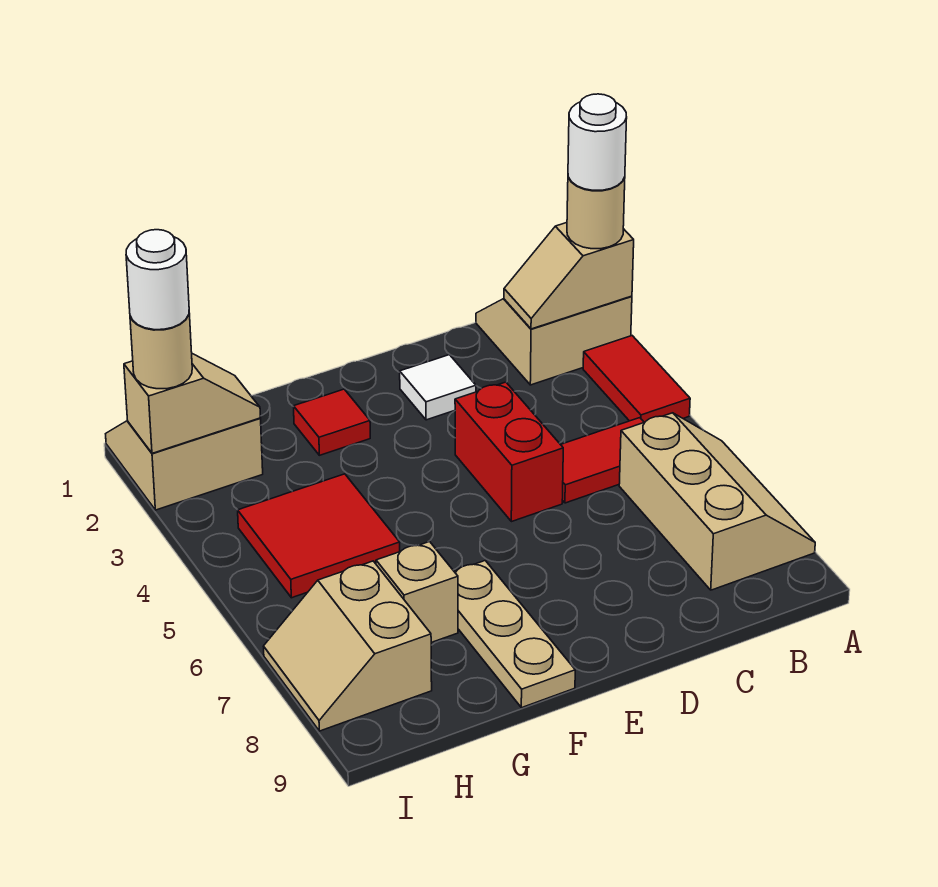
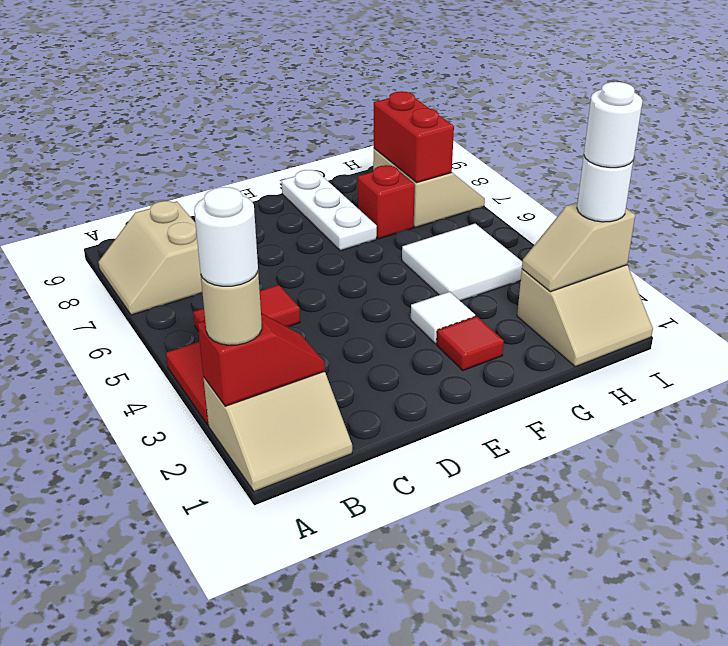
tan slope A2:B2 level 2 top A -> red slope A2:B2 level 2 top A
tan slope A6:B8 level 1 top B -> tan slope A7:B8 level 1 top B
white tile D2 level 1 -> white tile F3 level 1
red brick D4:D5 level 1 -> red brick H7:H8 level 2
tan plate F7:F9 level 1 -> white plate F7:F9 level 1
red tile G4:H5 level 1 -> white tile G4:H5 level 1
tan brick G7 level 1 -> red brick G7 level 1
tan round brick I2 level 3 -> white round brick I2 level 3

